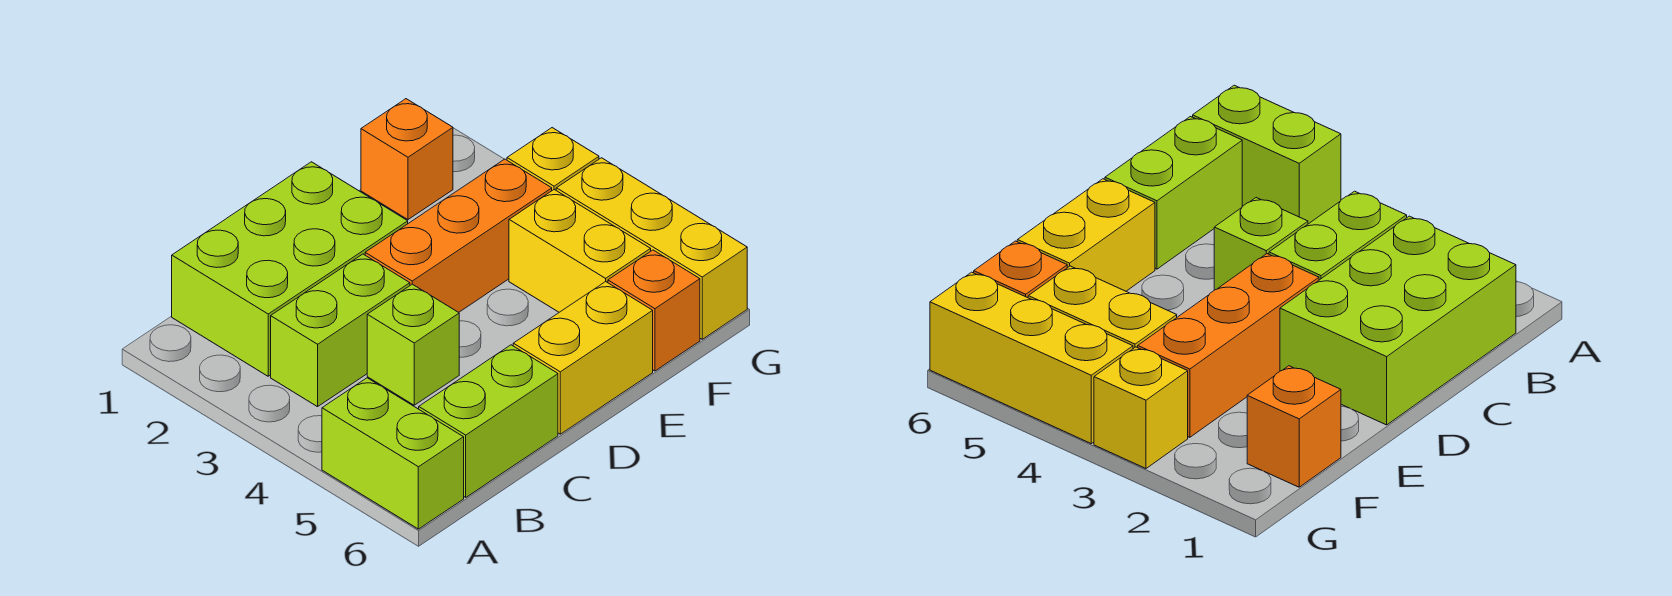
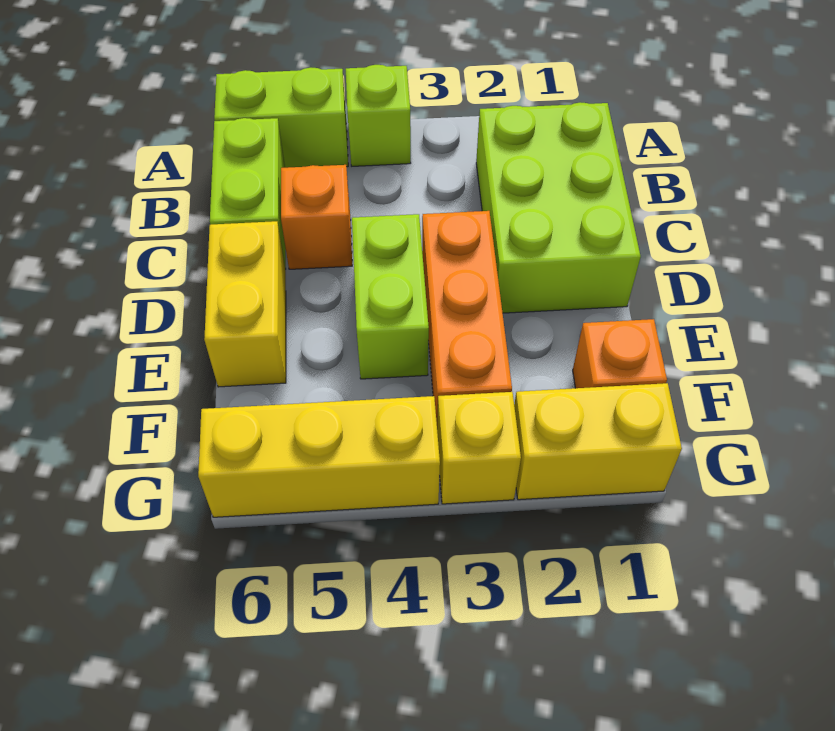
lime brick B3:C3 level 1 -> lime brick D4:E4 level 1
lime brick C4 level 1 -> lime brick A4 level 1
yellow brick F4:F5 level 1 -> yellow brick G1:G2 level 1
orange brick F6 level 1 -> orange brick C5 level 1

